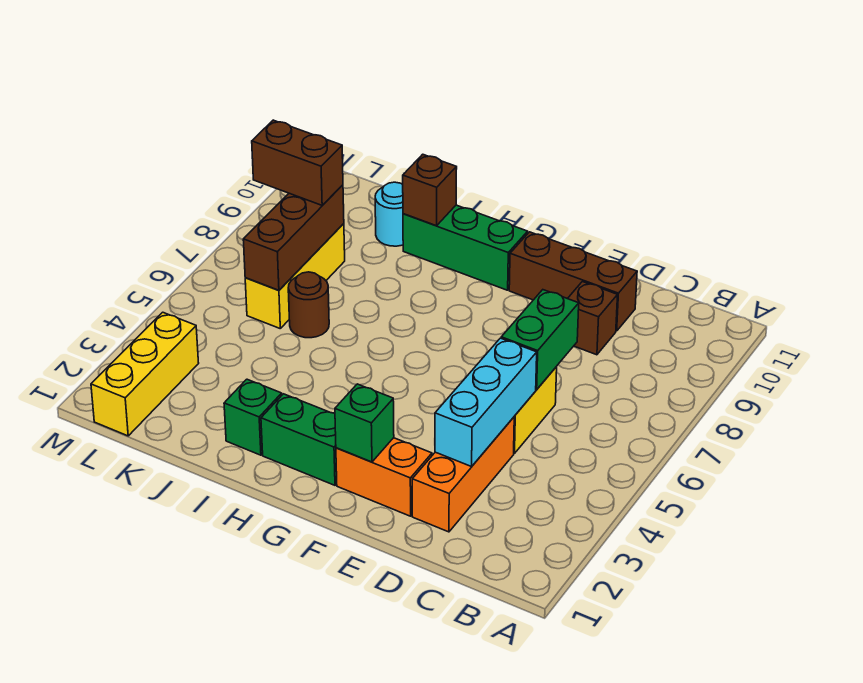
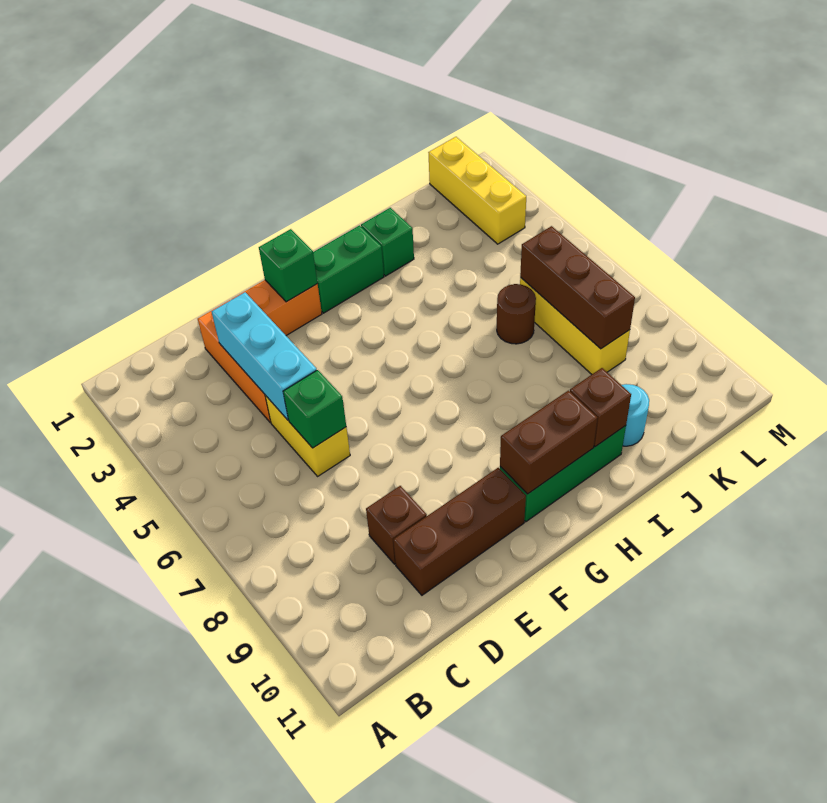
green brick D6:D7 level 2 -> green brick D6 level 2
brown brick K8:L8 level 3 -> brown brick G10:H10 level 2

